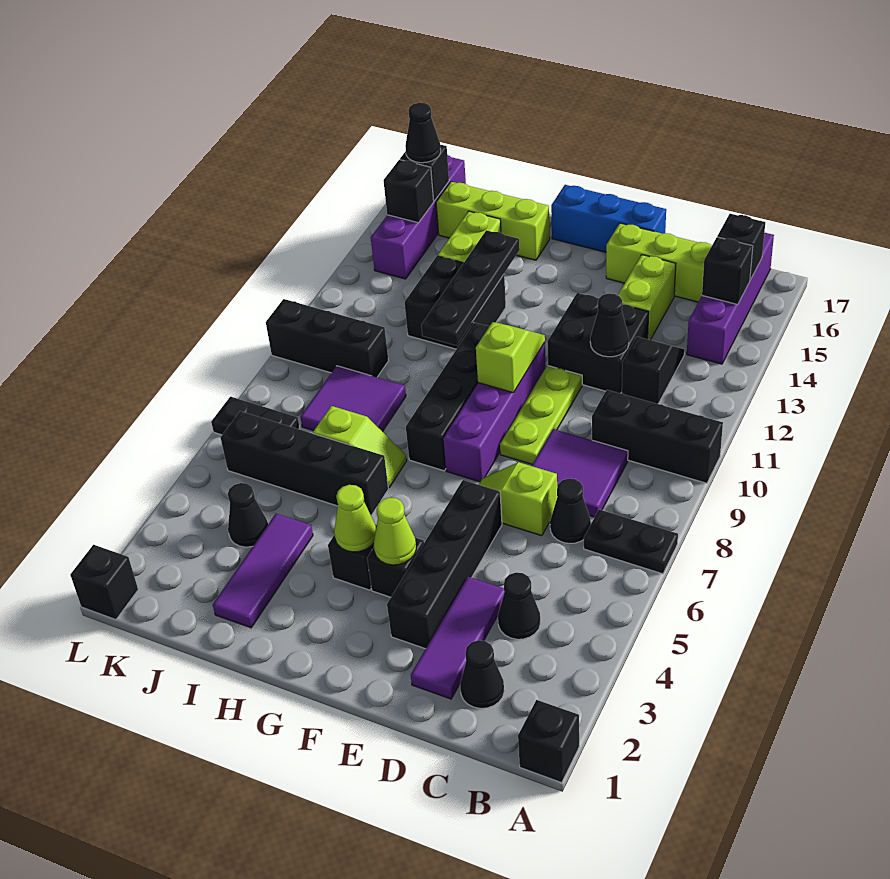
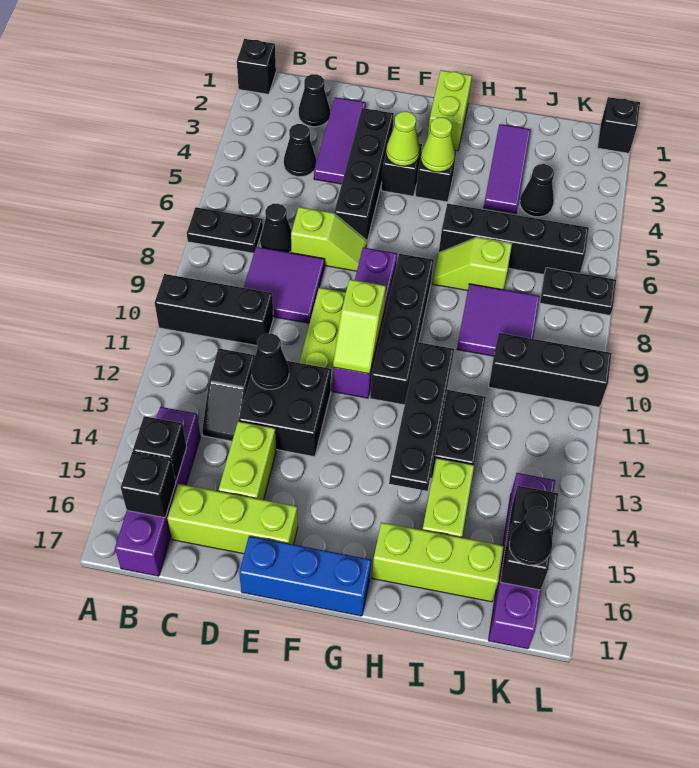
none -> lime brick G1:G2 level 1

